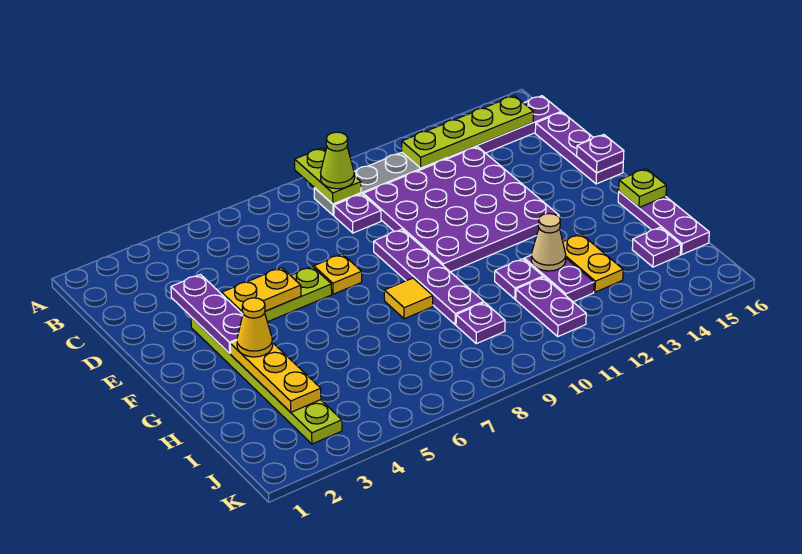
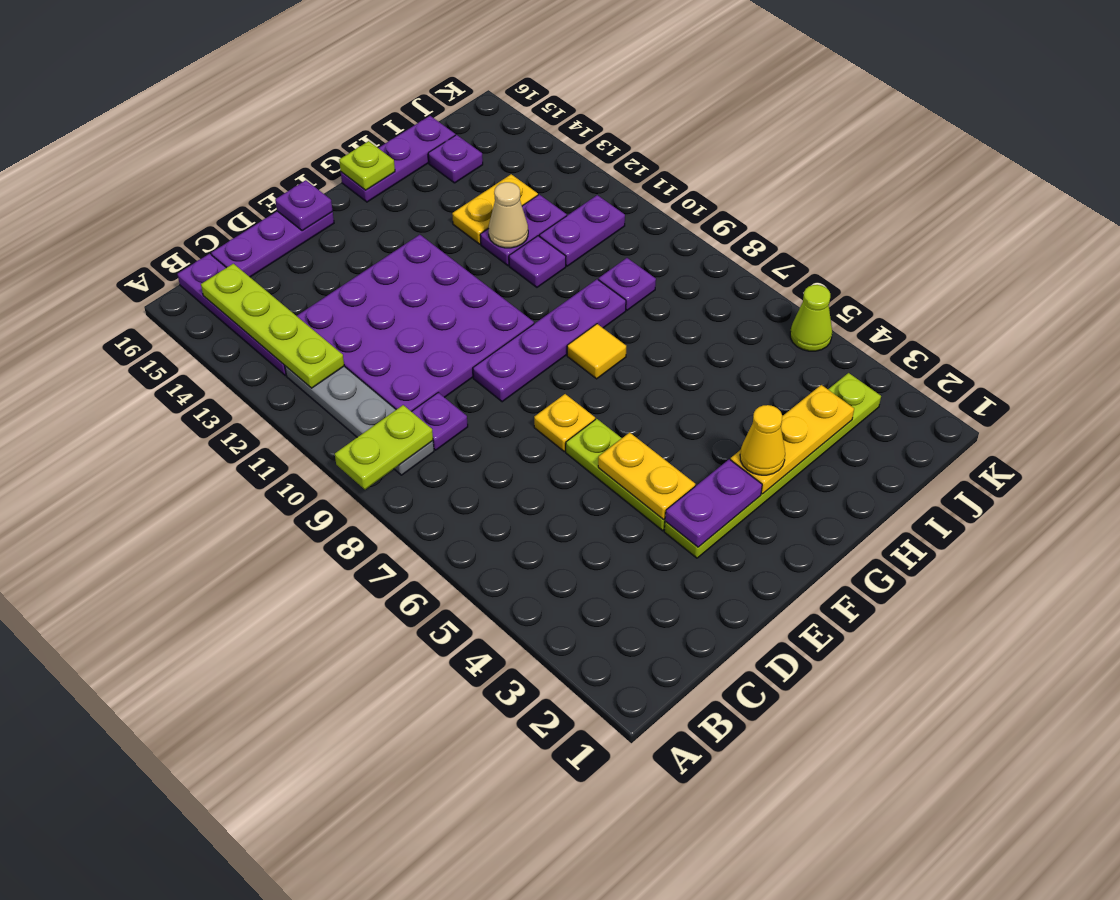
lime cone B9 level 3 -> lime cone K5 level 1
purple plate D3:F3 level 2 -> purple plate E3:F3 level 2

